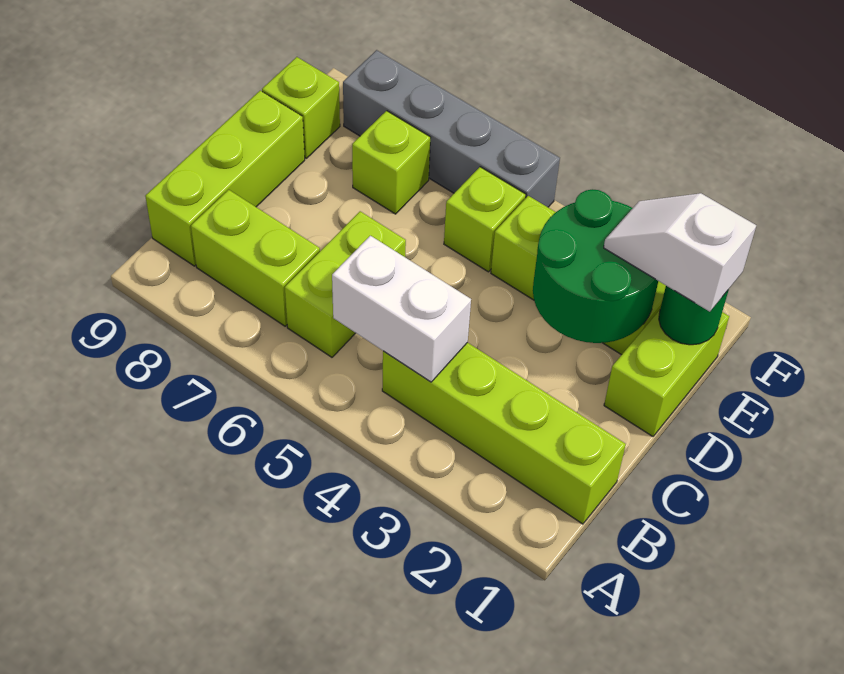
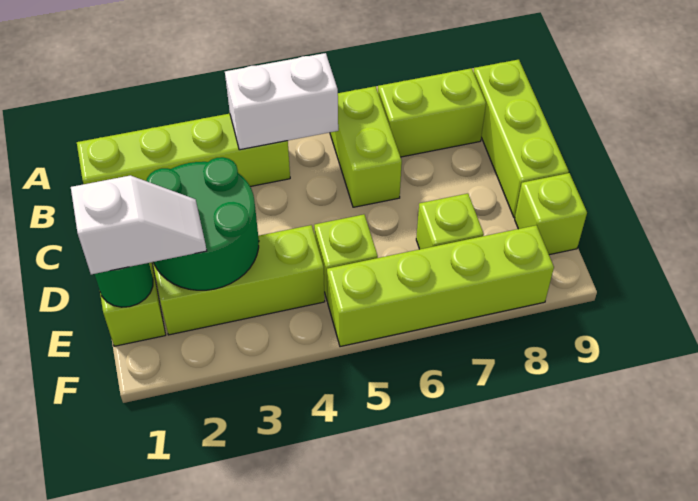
grey brick F5:F8 level 1 -> lime brick F5:F8 level 1

